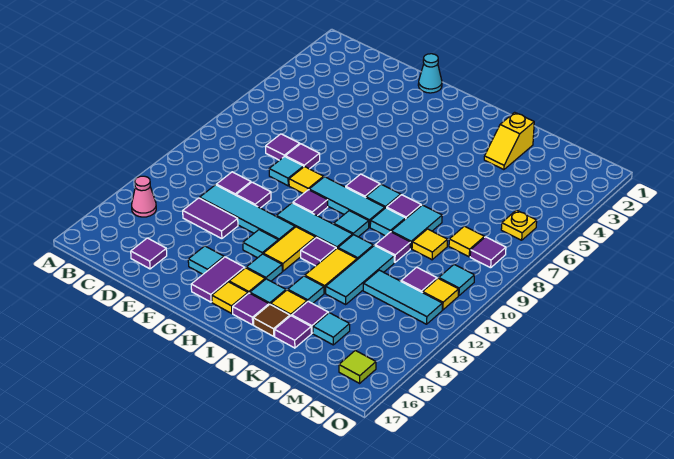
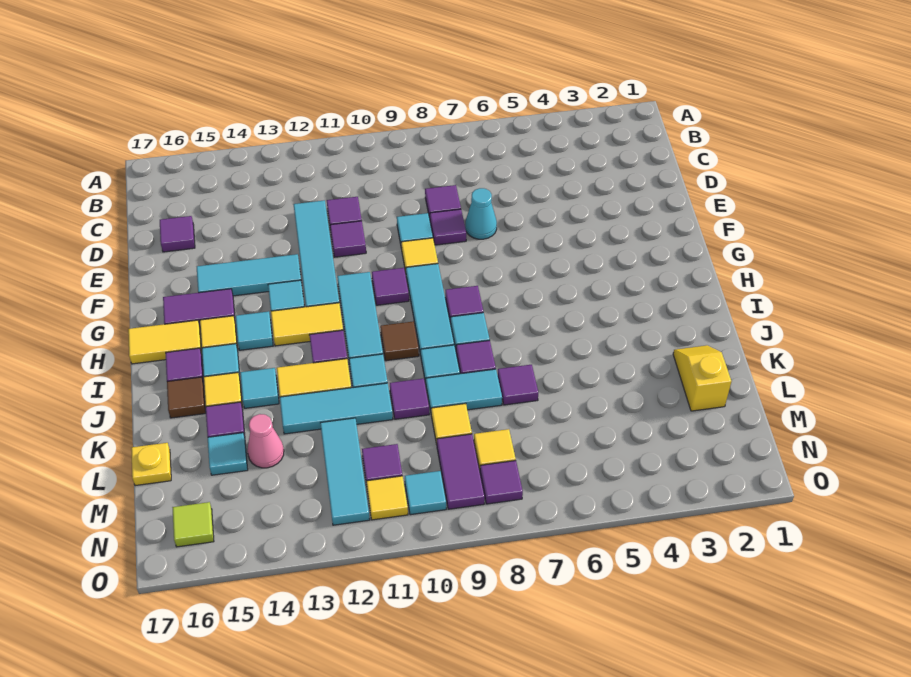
pink cone B14 level 1 -> pink cone L14 level 1
purple tile D13:E13 level 1 -> purple tile M9:N9 level 1
cyan cone F1 level 1 -> cyan cone E7 level 1
cyan tile F15 level 1 -> cyan tile F13:F15 level 1
yellow tile H16 level 1 -> yellow tile H16:H17 level 1
cyan tile I10 level 1 -> brown tile I10 level 1
yellow slope K2:K3 level 1 top 2 -> yellow slope K2:L2 level 1 top L
purple tile K16 level 1 -> purple tile K7 level 1
yellow plate N6 level 1 -> yellow plate L17 level 1

